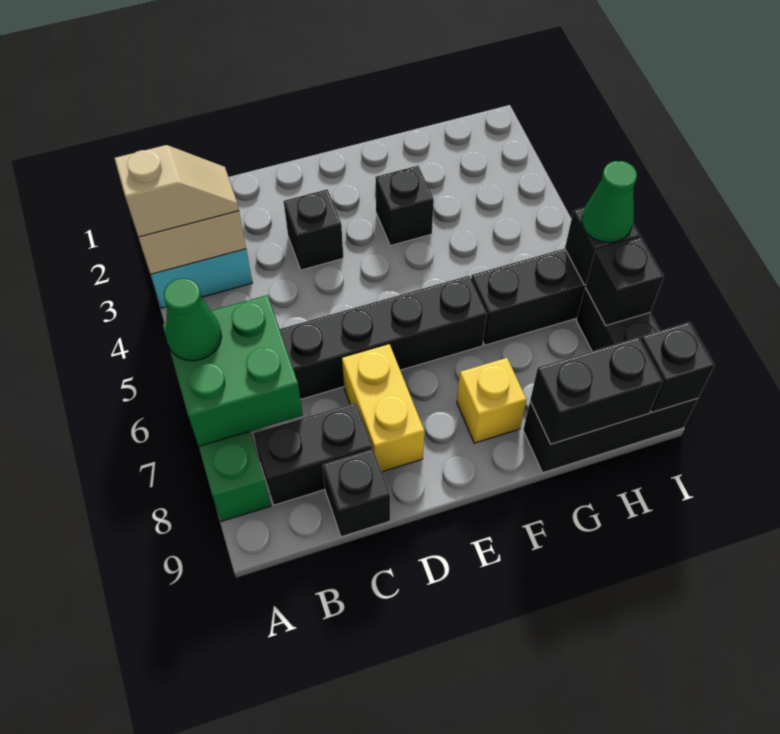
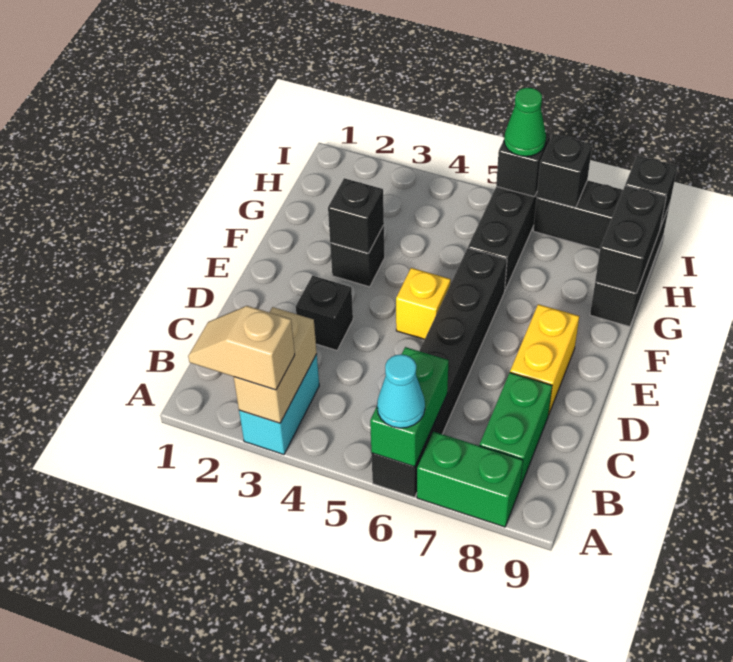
tan slope A3:B3 level 3 top A -> tan slope A2:A3 level 3 top 3
green brick A6:B7 level 2 -> green brick A6:B6 level 2
green cone A6 level 3 -> cyan cone A6 level 3
black brick B8:C8 level 1 -> green brick B8:C8 level 1
black brick C9 level 1 -> black brick F3 level 2
yellow brick D7:D8 level 1 -> yellow brick D8:E8 level 1
yellow brick F8 level 1 -> yellow brick E5 level 1

